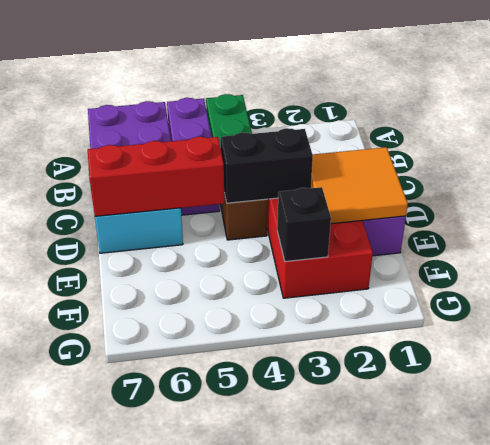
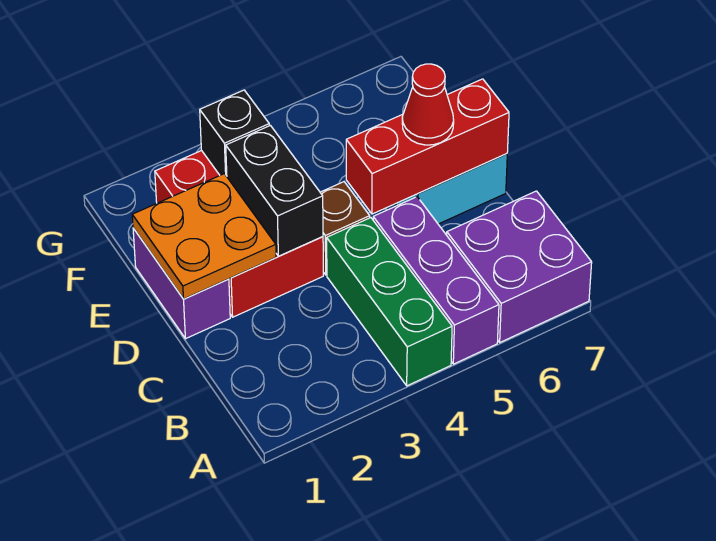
orange tile D1:E2 level 2 -> orange plate D1:E2 level 2
black brick D3:D4 level 2 -> black brick D3:E3 level 2
none -> red cone D6 level 3

